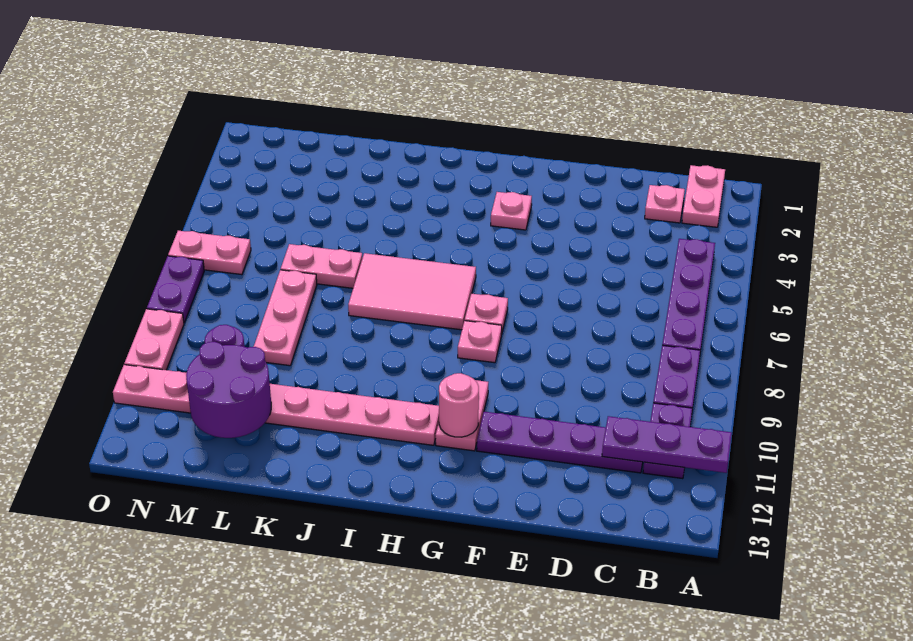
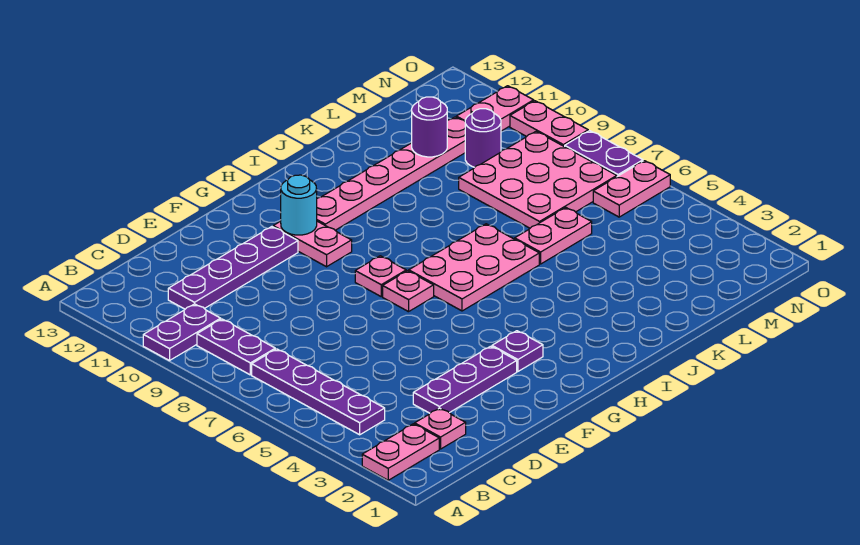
purple plate A11:C11 level 2 -> purple plate D3:F3 level 1
pink plate B1:B2 level 1 -> pink plate A2:B2 level 1
purple plate B10:B11 level 1 -> purple plate A10:B10 level 1
pink plate G3 level 1 -> purple plate G3 level 1
pink round brick G11 level 2 -> cyan round brick G11 level 2
pink tile H6:J7 level 1 -> pink plate H6:J7 level 1
pink plate L7:L9 level 1 -> pink plate L7:N9 level 1
purple round brick L11:M12 level 2 -> purple round brick L11 level 2

